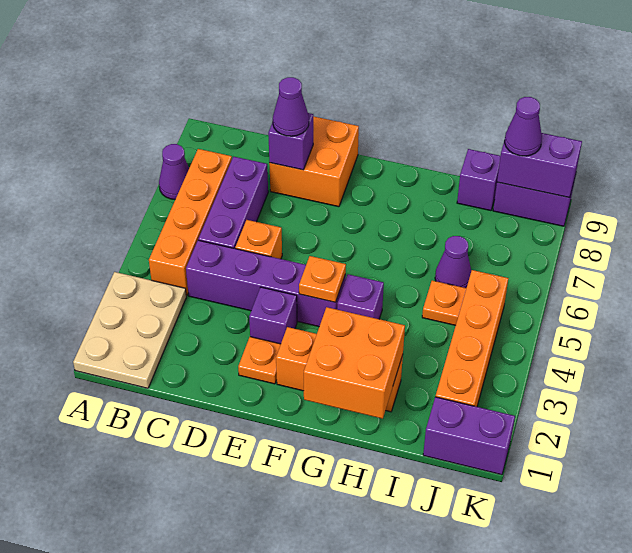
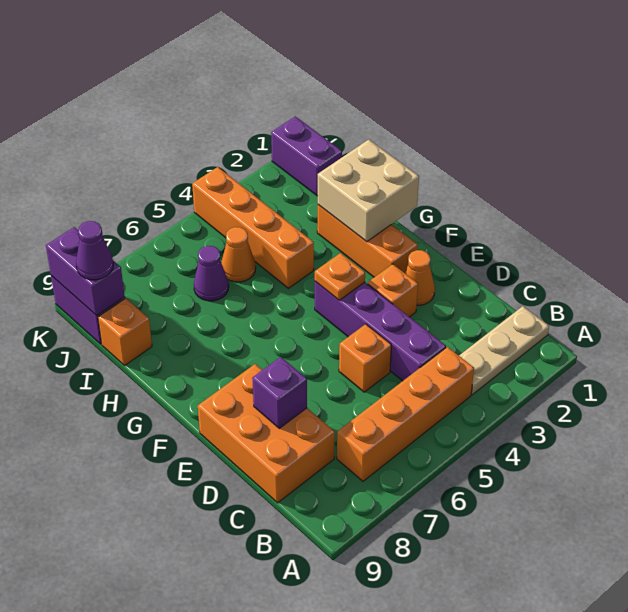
tan plate A1:B3 level 1 -> tan plate B1:B3 level 1
purple cone A7 level 1 -> none
purple brick C5:C7 level 1 -> none
orange brick D8:E9 level 1 -> orange brick C8:E9 level 1
purple cone D8 level 3 -> none
orange plate E2 level 1 -> orange cone E2 level 1
purple brick E3 level 1 -> orange brick E3 level 1
orange brick G1:H2 level 2 -> tan brick G1:H2 level 2
purple brick G4 level 1 -> none
orange plate I5 level 1 -> orange cone I5 level 1
purple brick I9 level 1 -> orange brick I9 level 1
orange brick J2:J5 level 1 -> orange brick H4:K4 level 1

